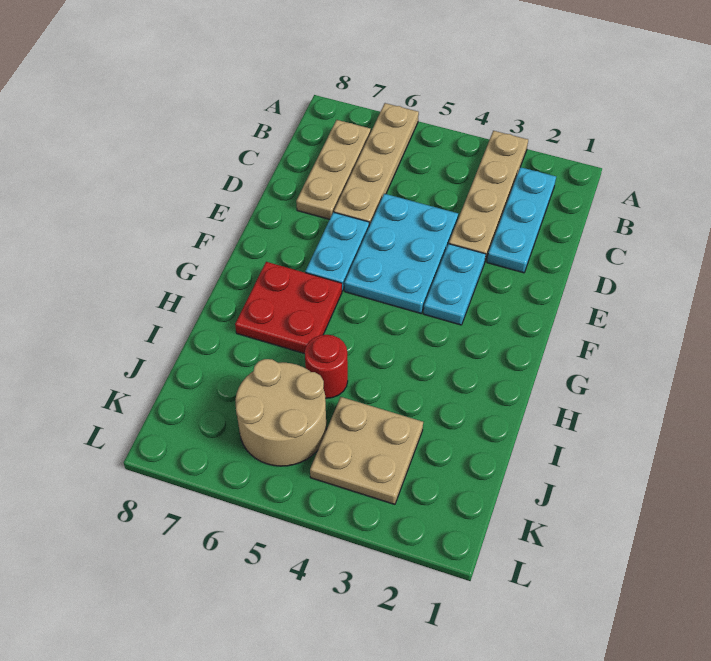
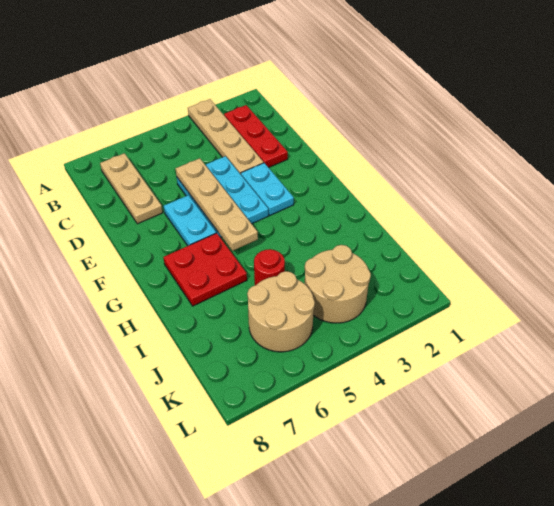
tan plate A6:D6 level 1 -> tan plate D5:G5 level 2
cyan plate B2:D2 level 1 -> red plate B2:D2 level 1
tan plate J3:K4 level 1 -> tan round brick J3:K4 level 1

